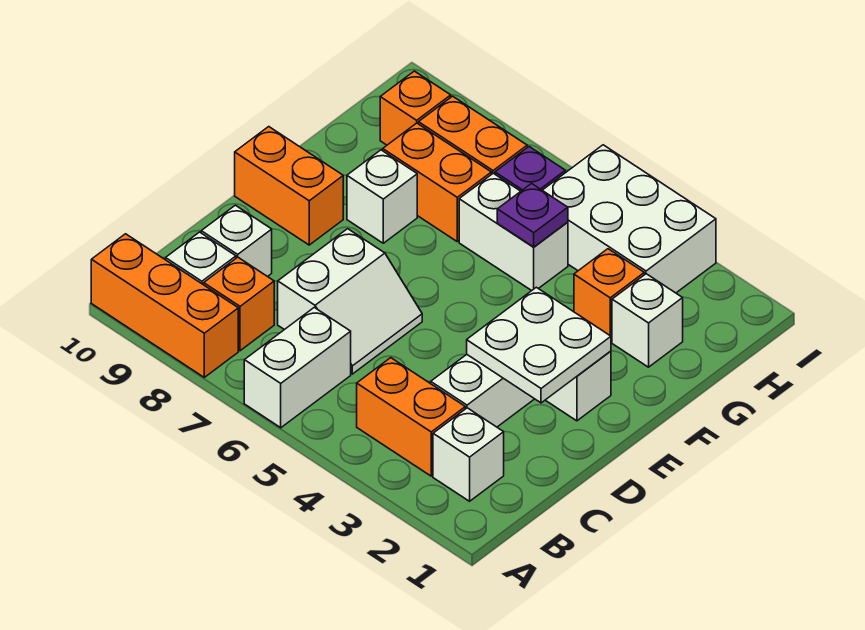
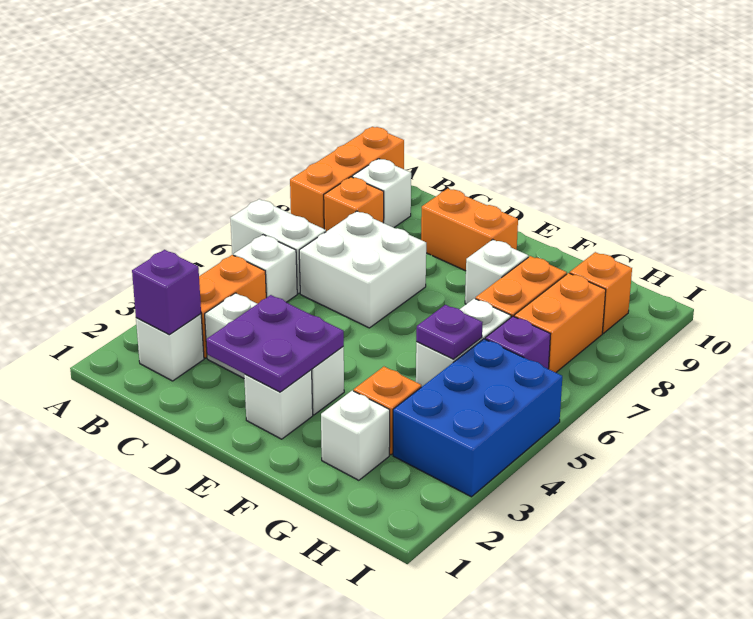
none -> purple brick B2 level 2
white slope C6:D7 level 1 top 7 -> white brick C6:D7 level 1
white brick C9 level 1 -> white brick B5 level 1
white plate D2:E3 level 2 -> purple plate D2:E3 level 2
orange brick E9:E10 level 1 -> orange brick D9:E9 level 1
white brick H3:I5 level 1 -> blue brick H3:I5 level 1

